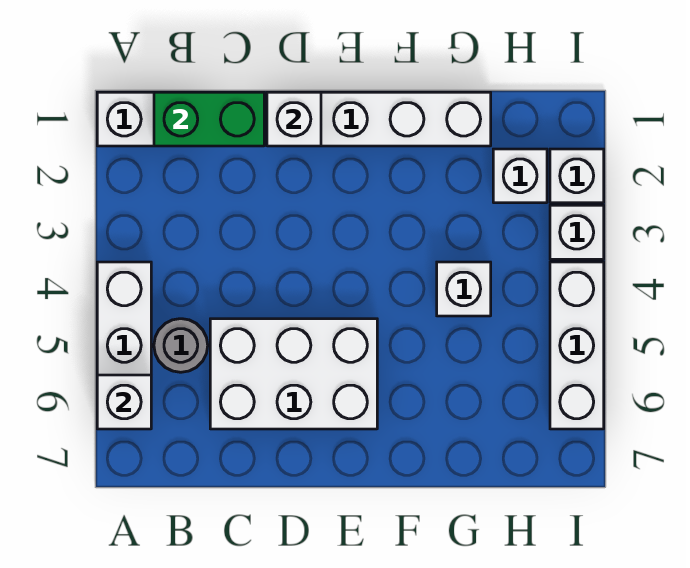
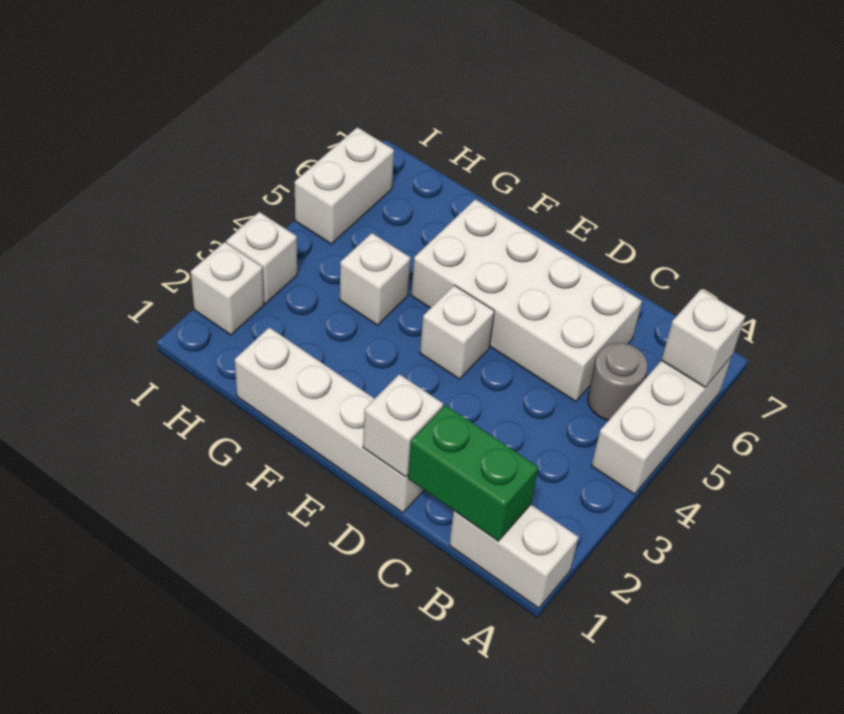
white brick C5:E6 level 1 -> white brick C5:F6 level 1
white brick H2 level 1 -> white brick E4 level 1
white brick I4:I6 level 1 -> white brick I5:I6 level 1

